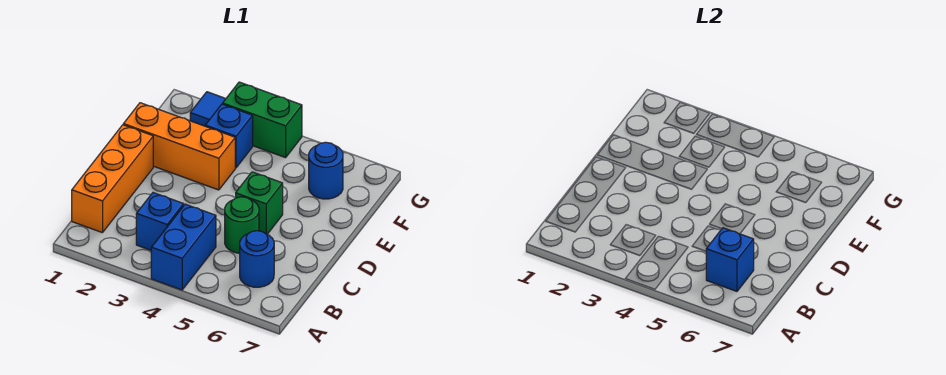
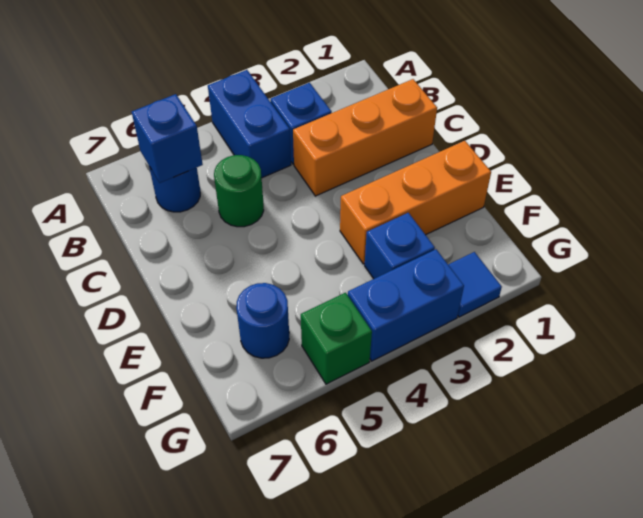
orange brick B1:D1 level 1 -> orange brick C1:C3 level 1
green brick D5 level 1 -> green brick G5 level 1
green brick G3:G4 level 1 -> blue brick G3:G4 level 1

